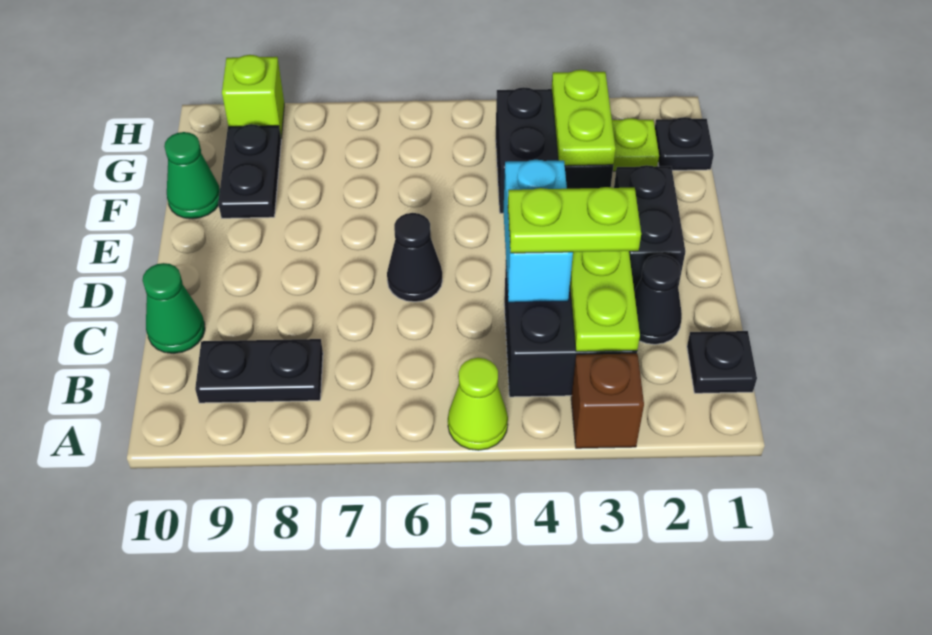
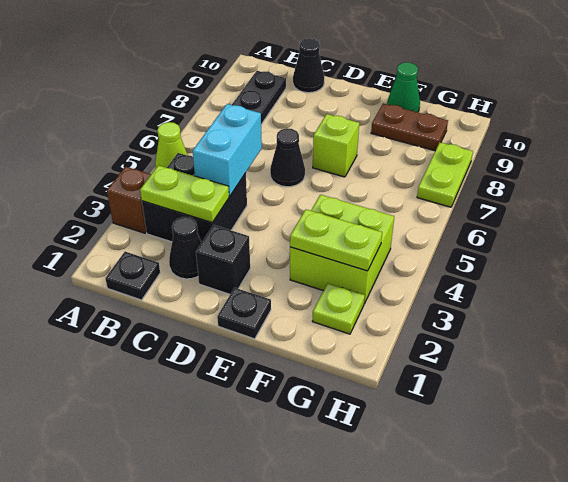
lime plate C3:C4 level 3 -> lime plate H7:H8 level 1
cyan brick C4:D4 level 2 -> cyan brick C4:C5 level 2
green cone C10 level 1 -> black cone C10 level 1
black brick D2:E2 level 1 -> black brick D2 level 1
black brick F3:G4 level 1 -> lime brick F3:G4 level 1
black plate F9:G9 level 1 -> brown plate F9:G9 level 1
black plate G1 level 1 -> black plate E1 level 1
lime brick H9 level 1 -> lime brick E7 level 1

